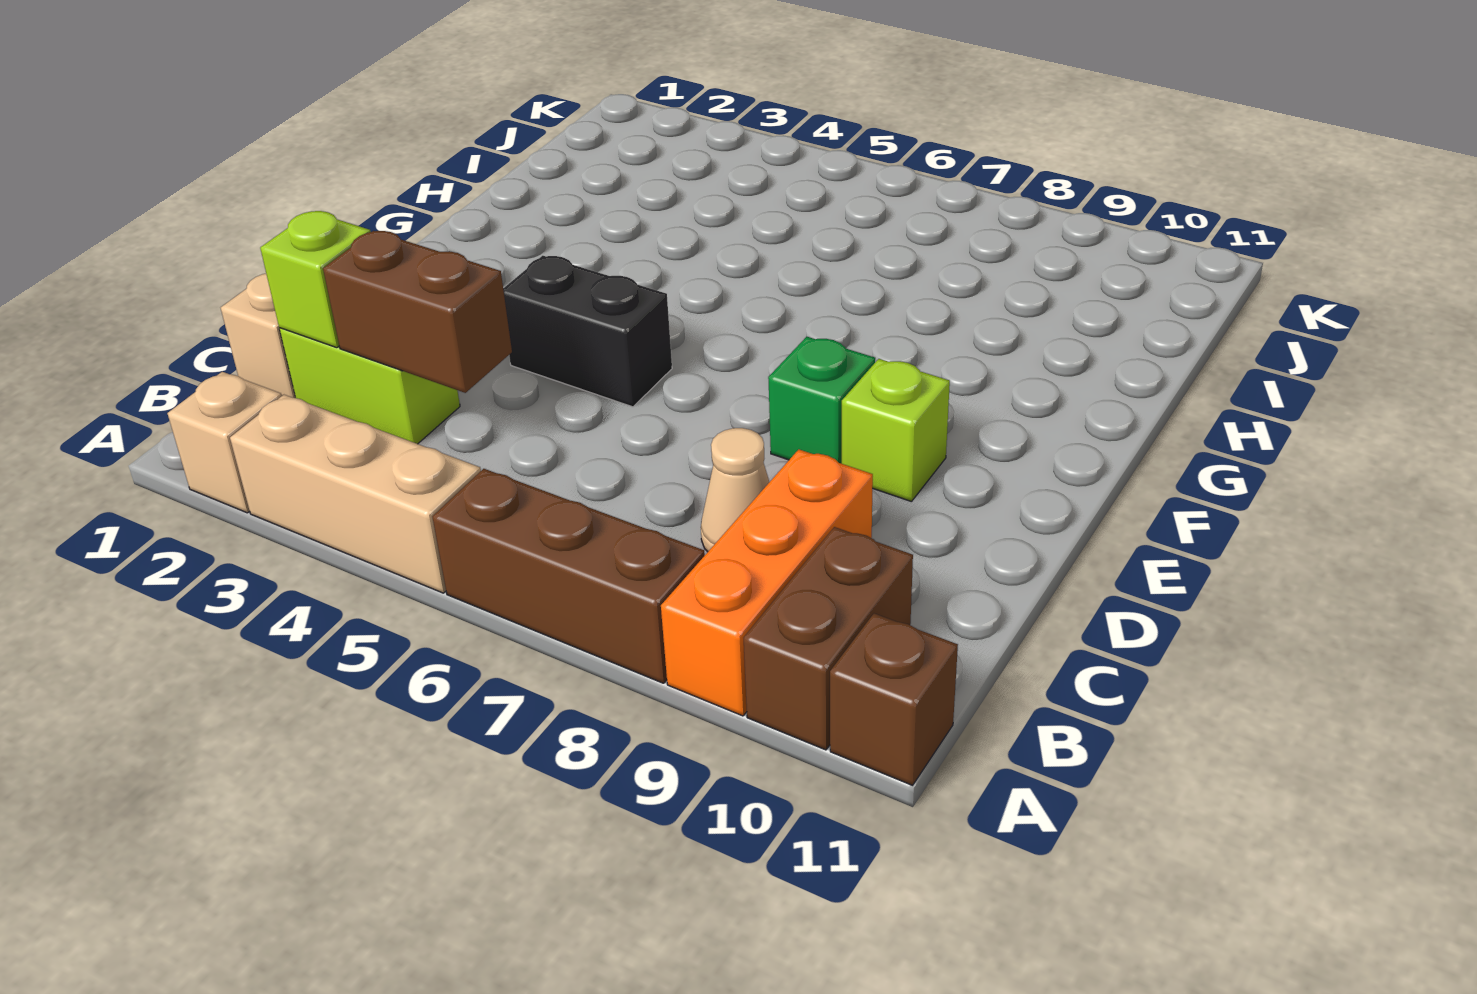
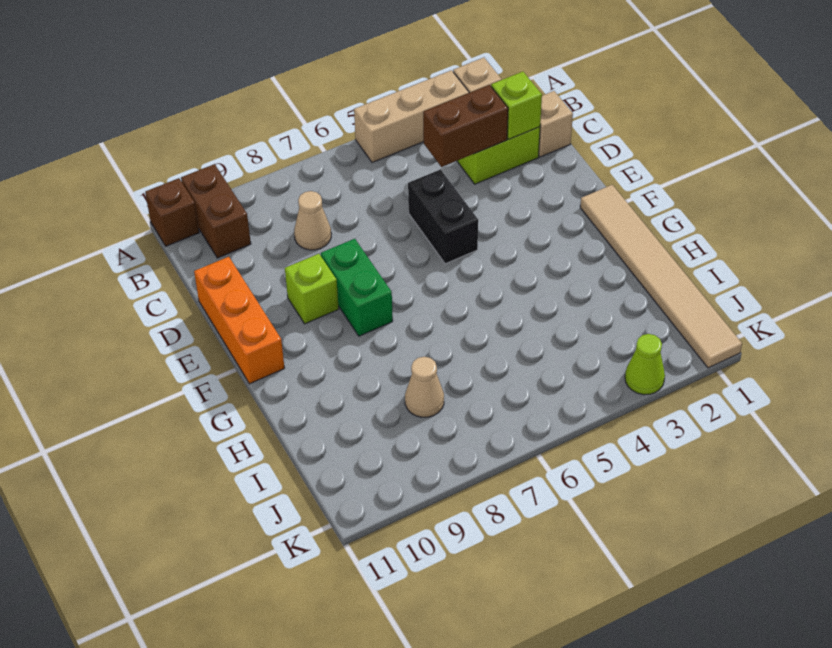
brown brick A6:A8 level 1 -> none
orange brick A9:C9 level 1 -> orange brick D11:F11 level 1
black brick E4:E5 level 1 -> black brick D5:E5 level 1
green brick E8 level 1 -> green brick E8:F8 level 1
none -> tan tile F1:K1 level 1
none -> tan cone I8 level 1
none -> lime cone K3 level 1

